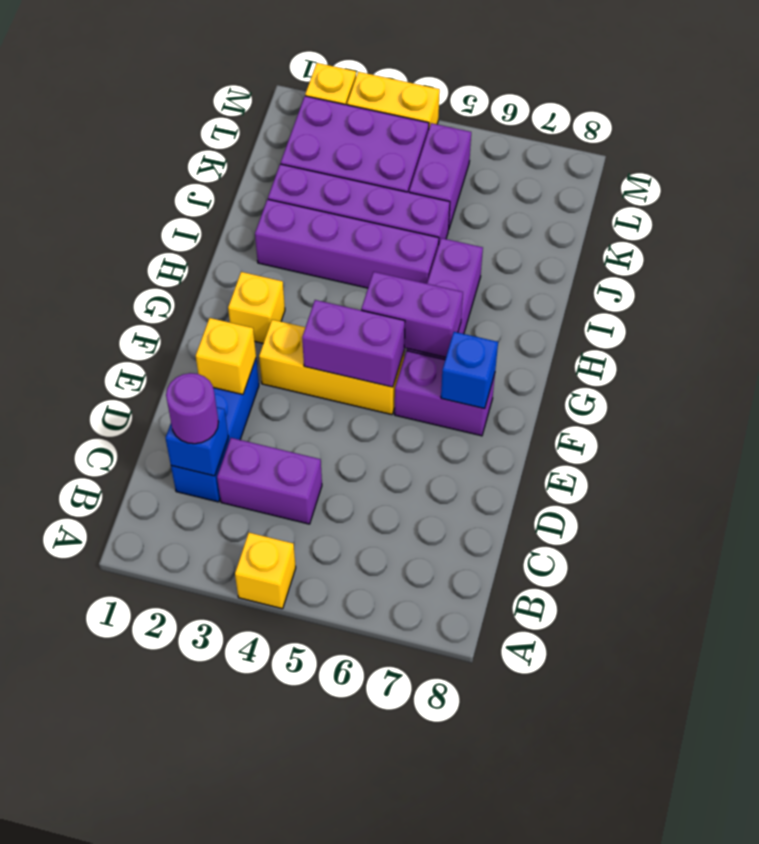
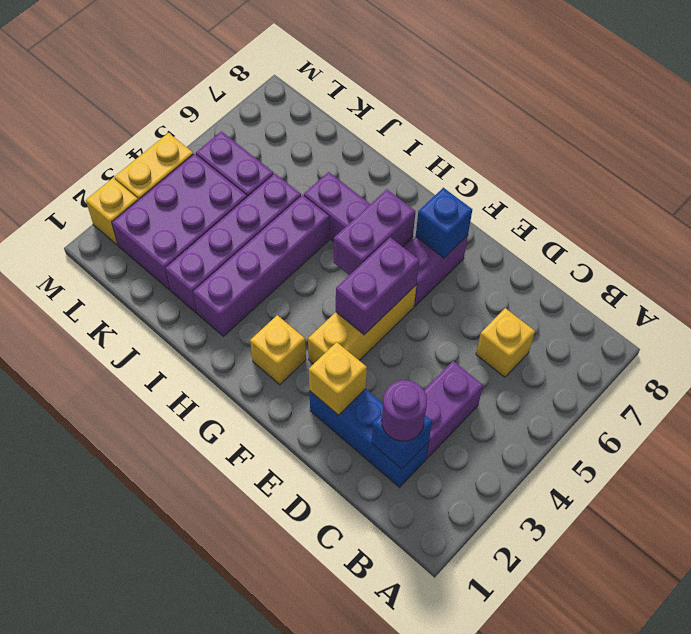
yellow brick A4 level 1 -> yellow brick C6 level 1

